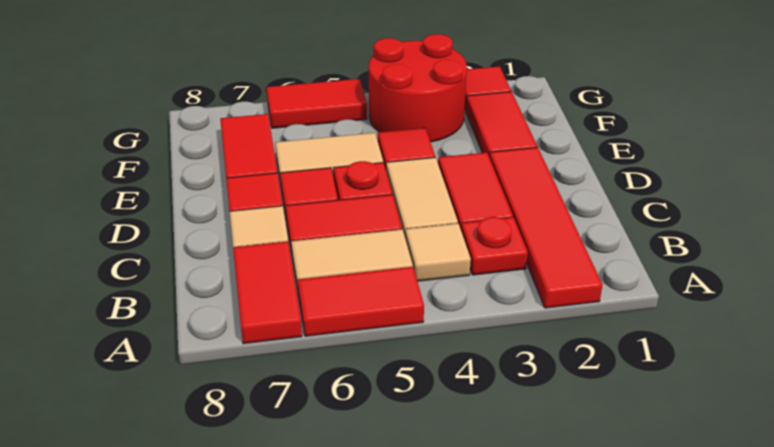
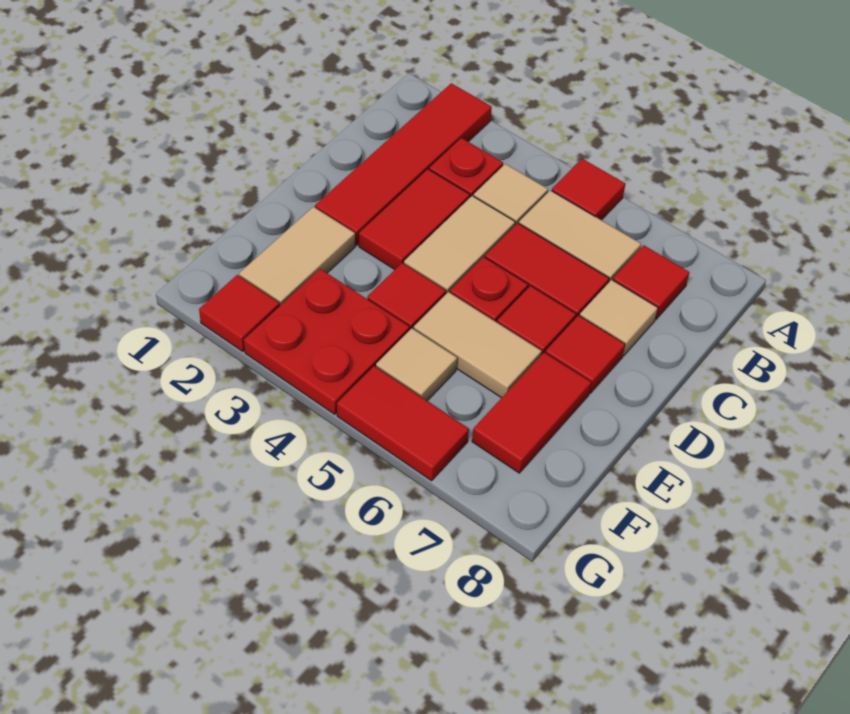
red tile A5:A6 level 1 -> red tile A5 level 1
red tile A7:B7 level 1 -> red tile B7 level 1
red tile E2:F2 level 1 -> tan tile E2:F2 level 1
red round brick F3:G4 level 1 -> red plate F3:G4 level 1
none -> tan tile F5 level 1

